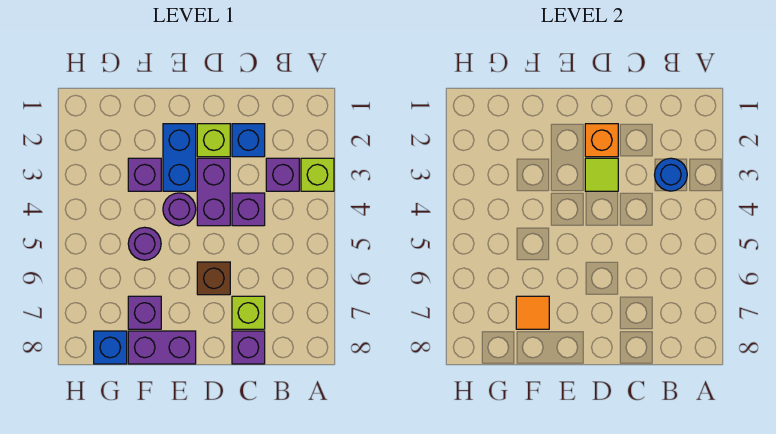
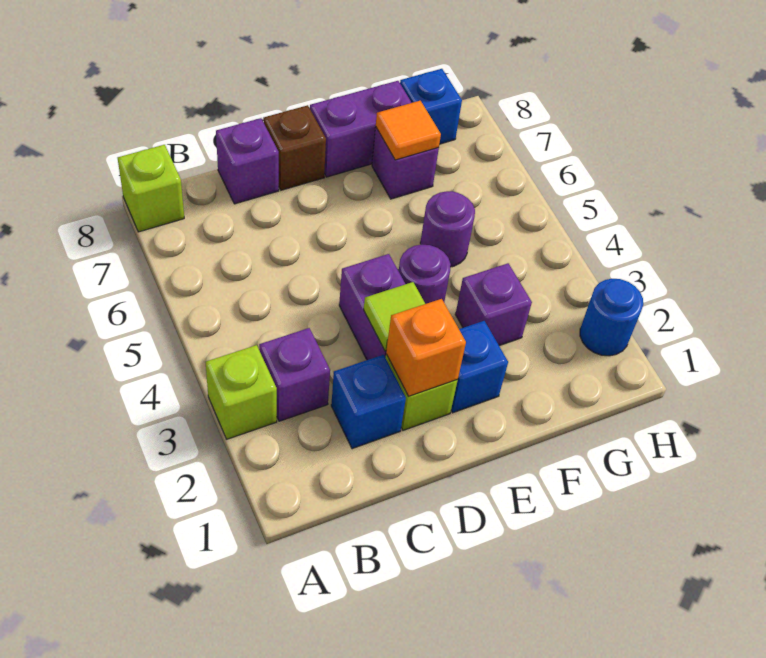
blue round brick B3 level 2 -> blue round brick H2 level 1
purple brick C4 level 1 -> none
lime brick C7 level 1 -> lime brick A8 level 1
brown brick D6 level 1 -> brown brick D8 level 1
blue brick E2:E3 level 1 -> blue brick E2 level 1

